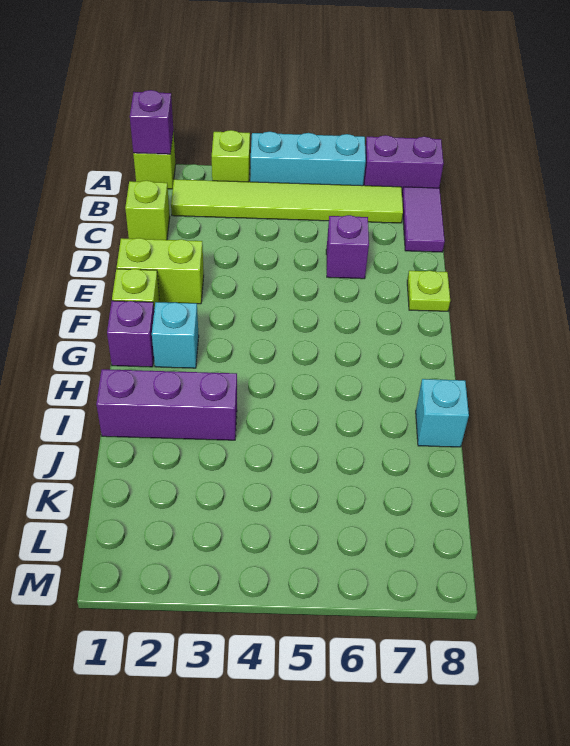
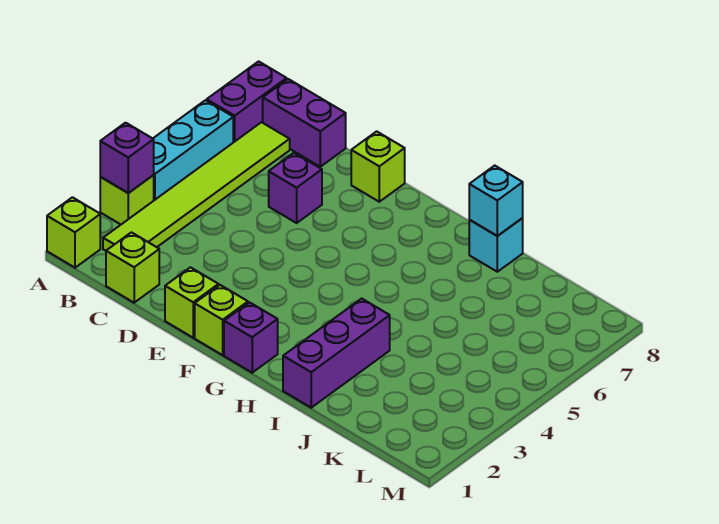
purple brick A1 level 2 -> purple brick A3 level 2
purple tile B8:C8 level 1 -> purple brick B8:C8 level 1
lime brick E1:E2 level 1 -> lime brick E1 level 1
lime plate E8 level 1 -> lime brick E8 level 1
cyan brick G2 level 1 -> cyan brick I8 level 2

